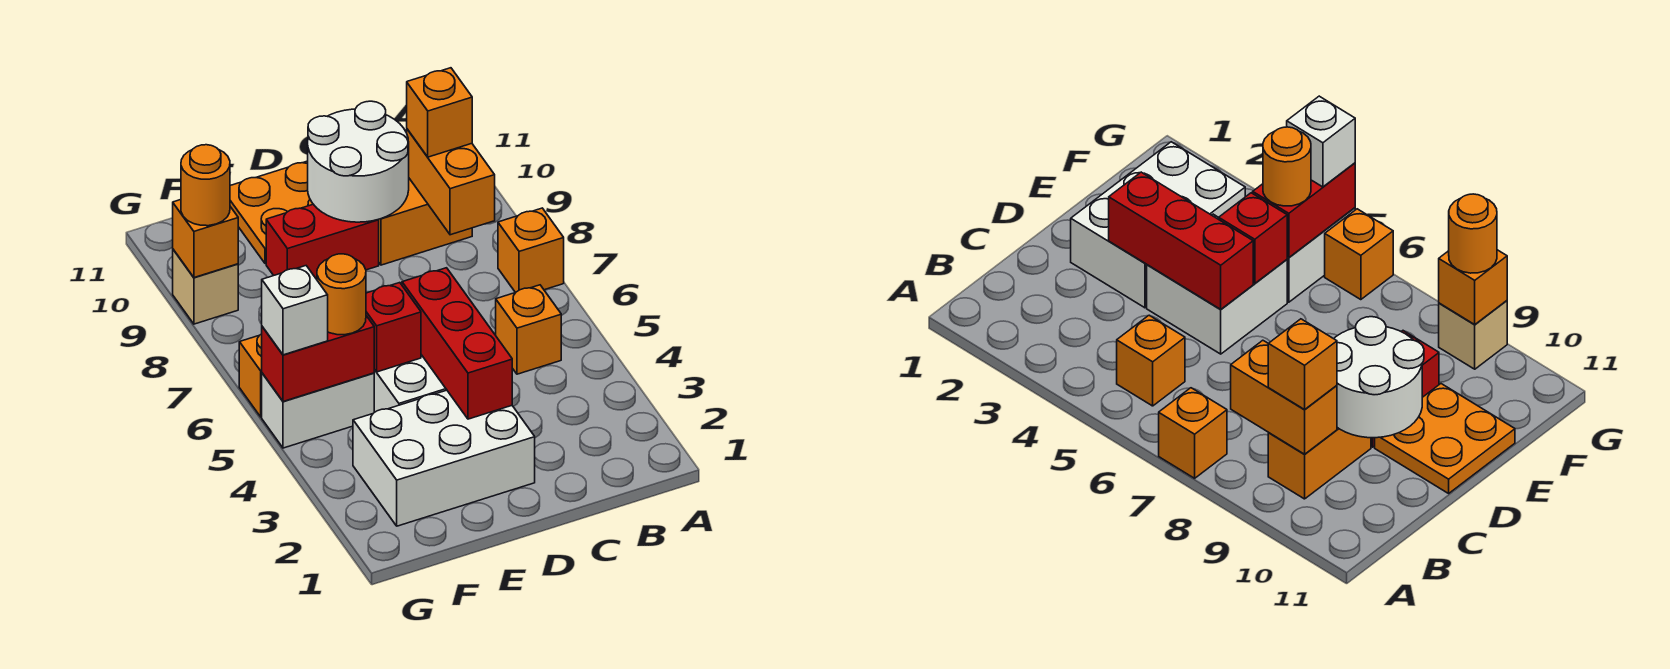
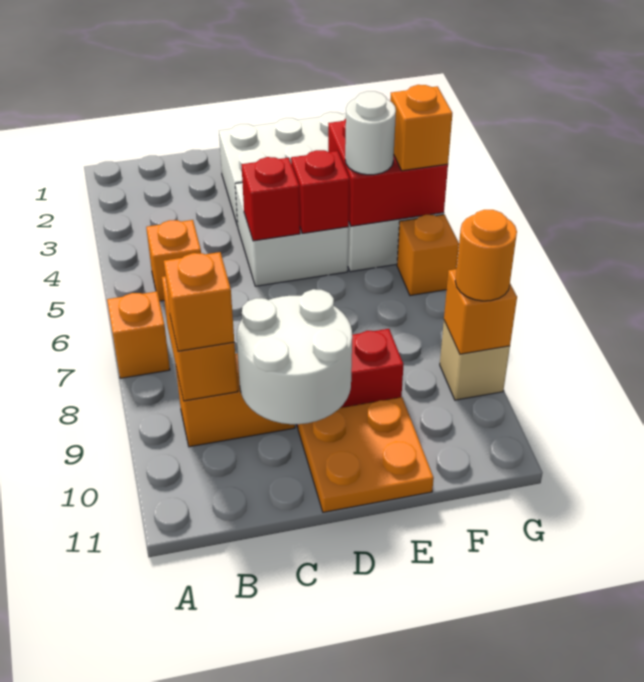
red brick D3:D5 level 2 -> red brick D5 level 2
red brick F5:G5 level 2 -> red brick F4:G5 level 2
orange round brick F5 level 3 -> white round brick F5 level 3
white brick G5 level 3 -> orange brick G5 level 3

